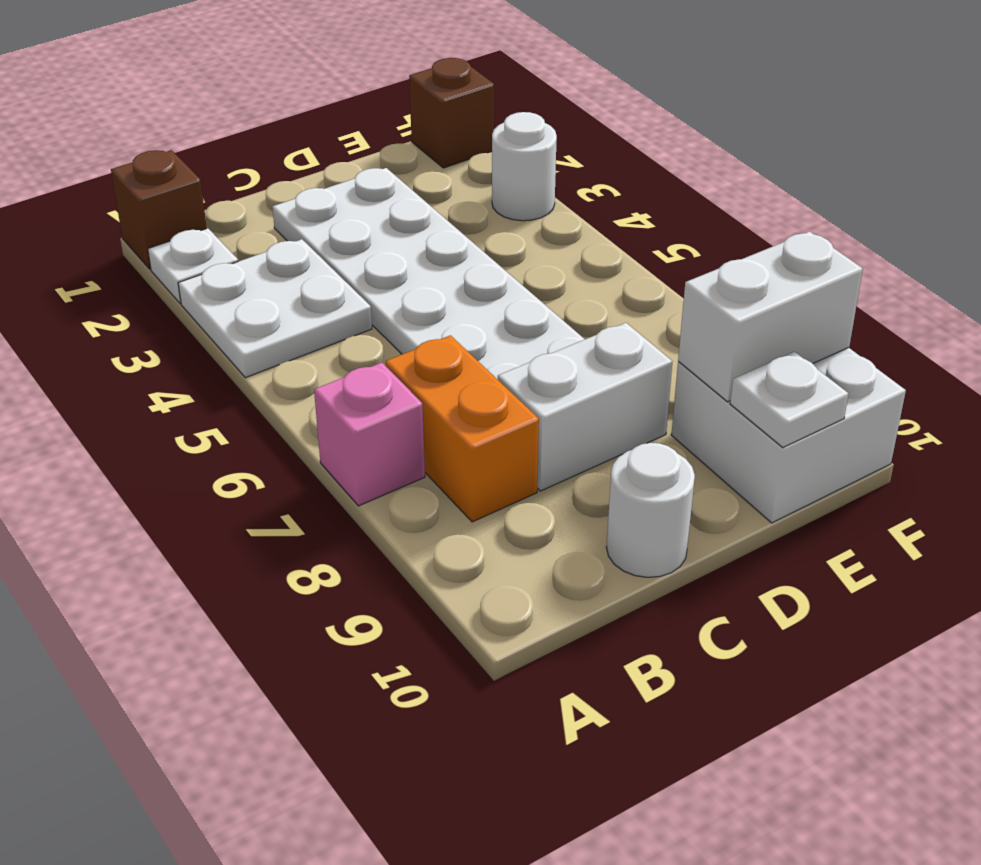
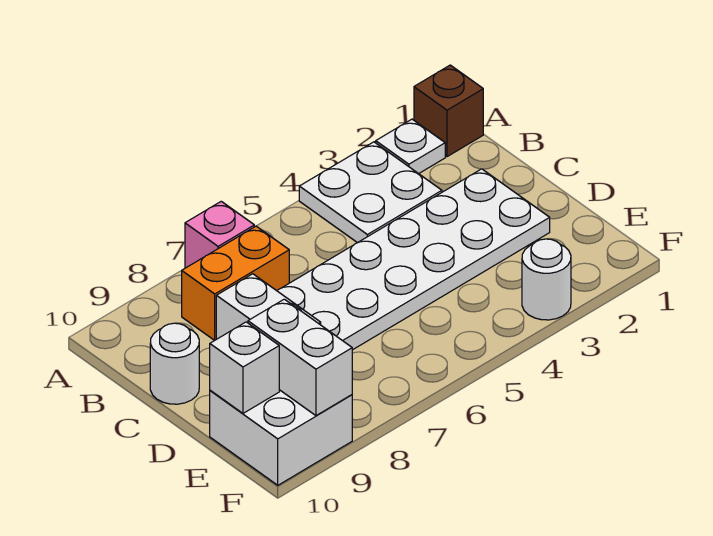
white plate E10 level 2 -> white brick E10 level 2
brown brick F1 level 1 -> none

